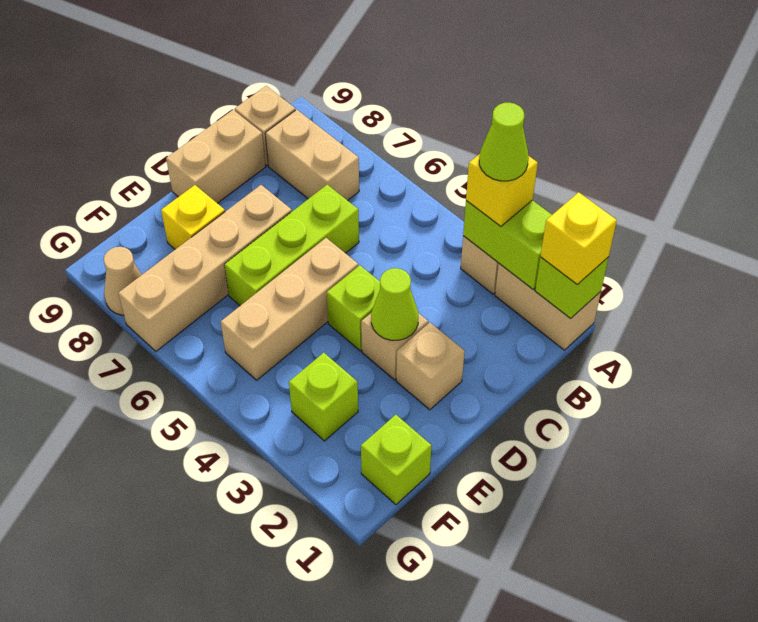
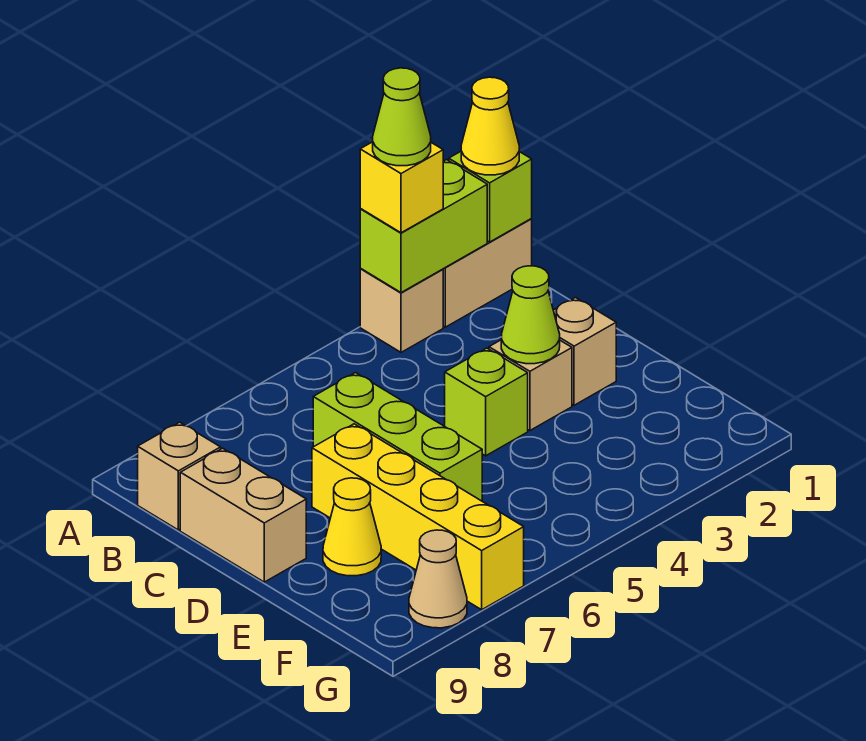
yellow brick A1 level 3 -> yellow cone A1 level 3
tan brick B7:B8 level 1 -> none
tan brick D5:F5 level 1 -> none
tan brick D7:G7 level 1 -> yellow brick D7:G7 level 1
yellow brick E8 level 1 -> yellow cone E8 level 1
lime brick F1 level 1 -> none
lime brick F3 level 1 -> none

